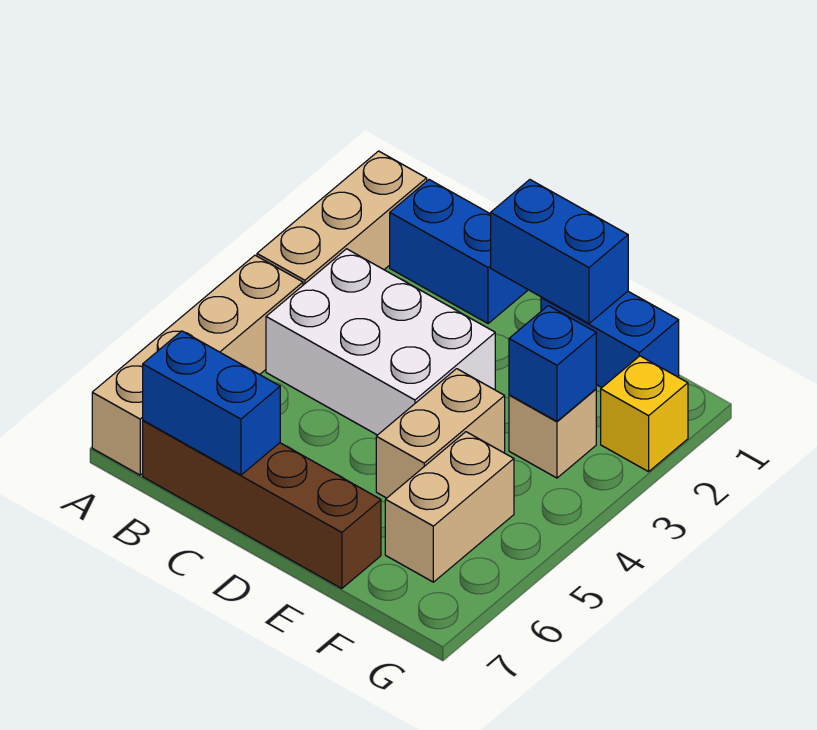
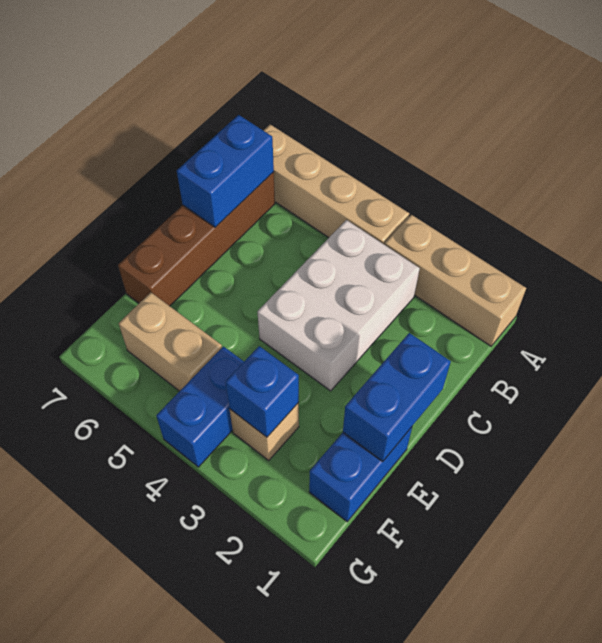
blue brick B1:C1 level 1 -> blue brick F4:G4 level 1
tan brick E4:E5 level 1 -> none
yellow brick G2 level 1 -> none

